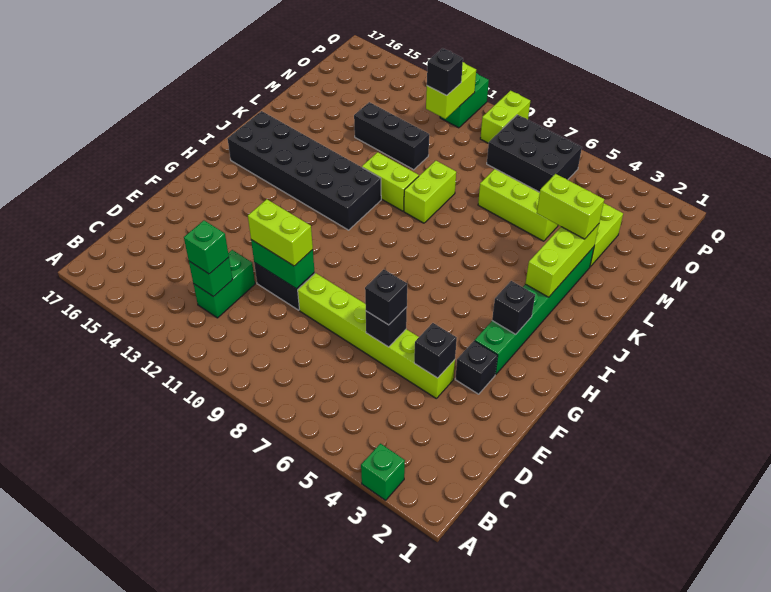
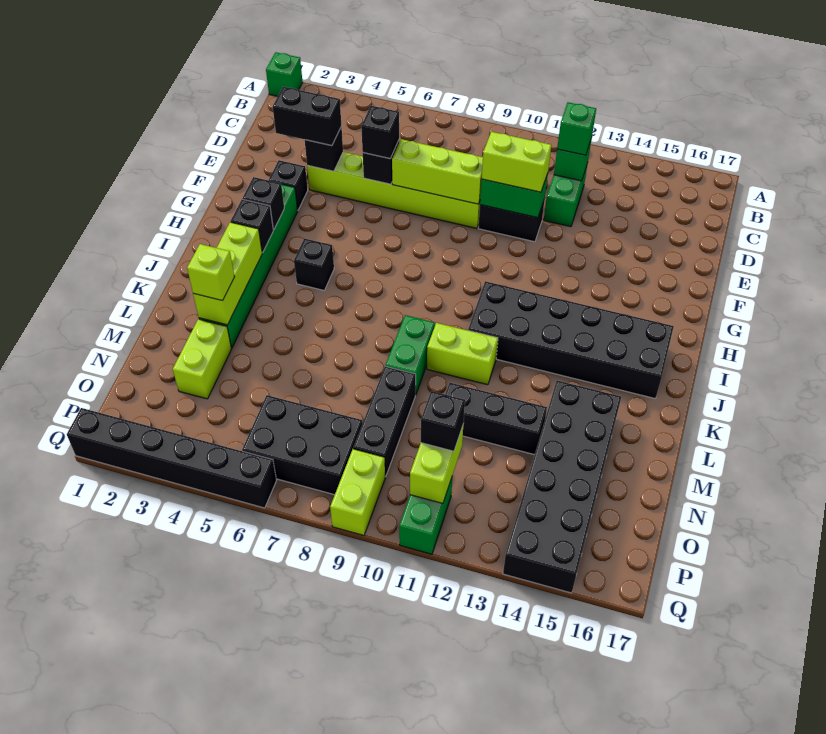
green brick A3 level 1 -> green brick A1 level 1
none -> black brick E3:E4 level 3
none -> black brick I3 level 2
none -> black brick I5 level 1
lime brick K9:L9 level 1 -> green brick K9:L9 level 1
lime brick L3:L4 level 3 -> lime brick L3 level 3
none -> black brick L14:Q15 level 1
lime brick M5:M7 level 1 -> lime brick E7:E9 level 2
none -> black brick M9:O9 level 1
none -> black brick Q1:Q6 level 1

